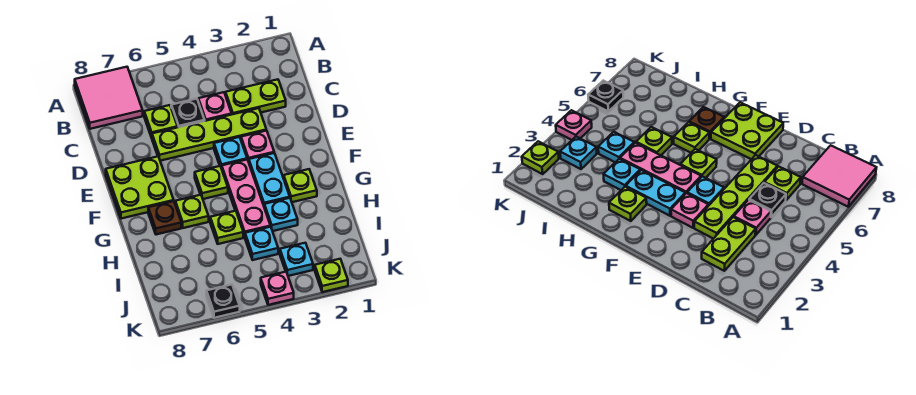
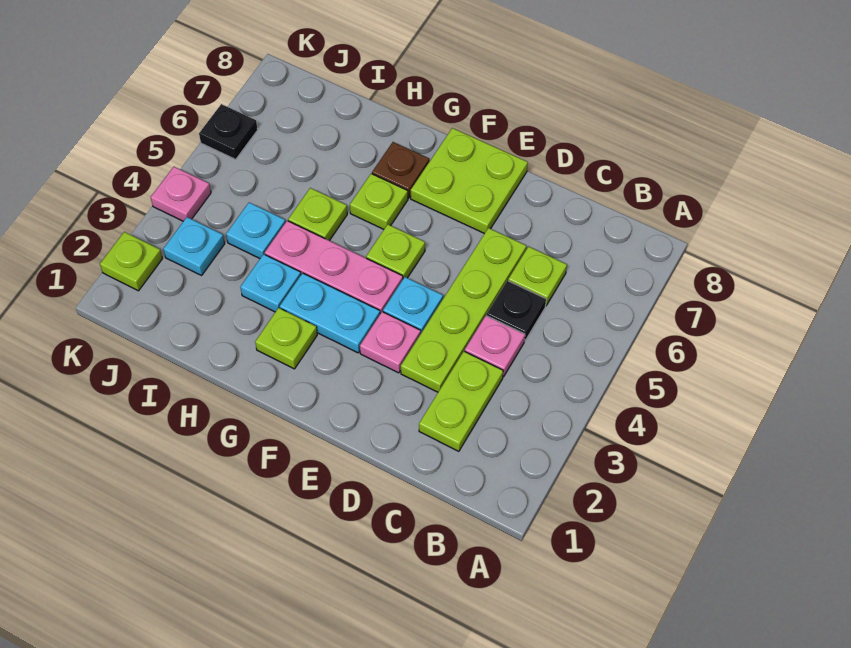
pink tile A7:B8 level 1 -> none

